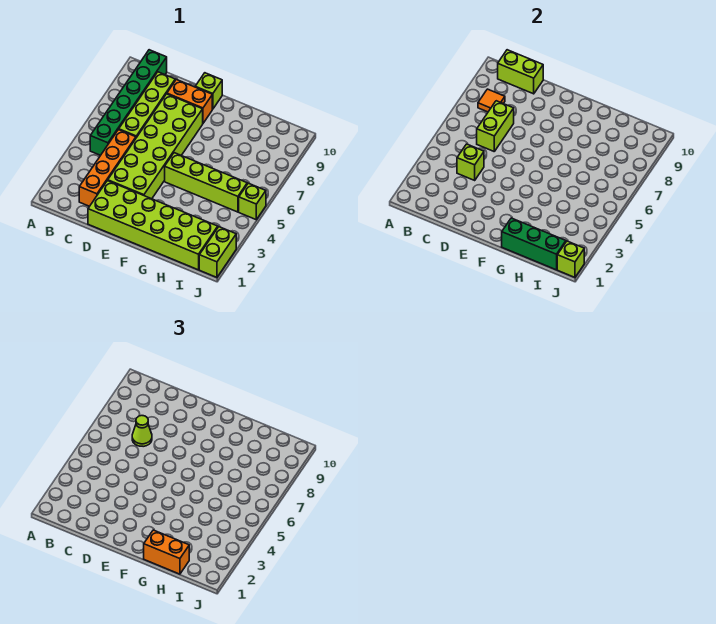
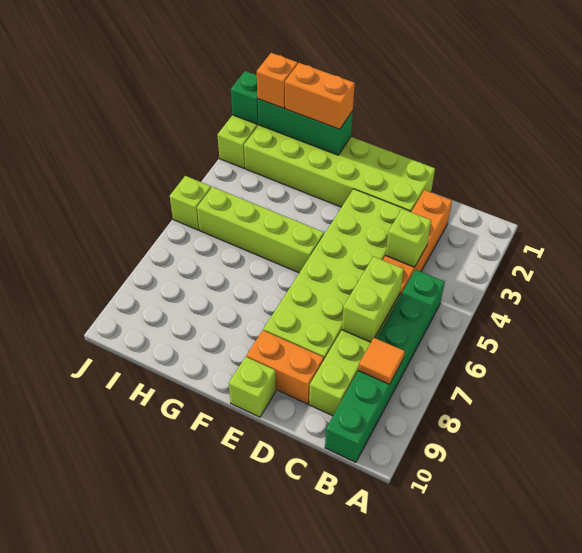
lime brick B10:C10 level 2 -> none
lime cone C7 level 3 -> none
none -> orange brick I1 level 3
lime brick J1 level 2 -> green brick J1 level 2

